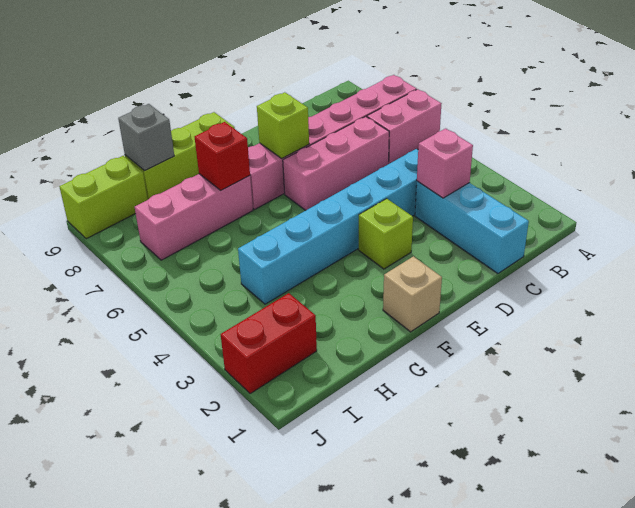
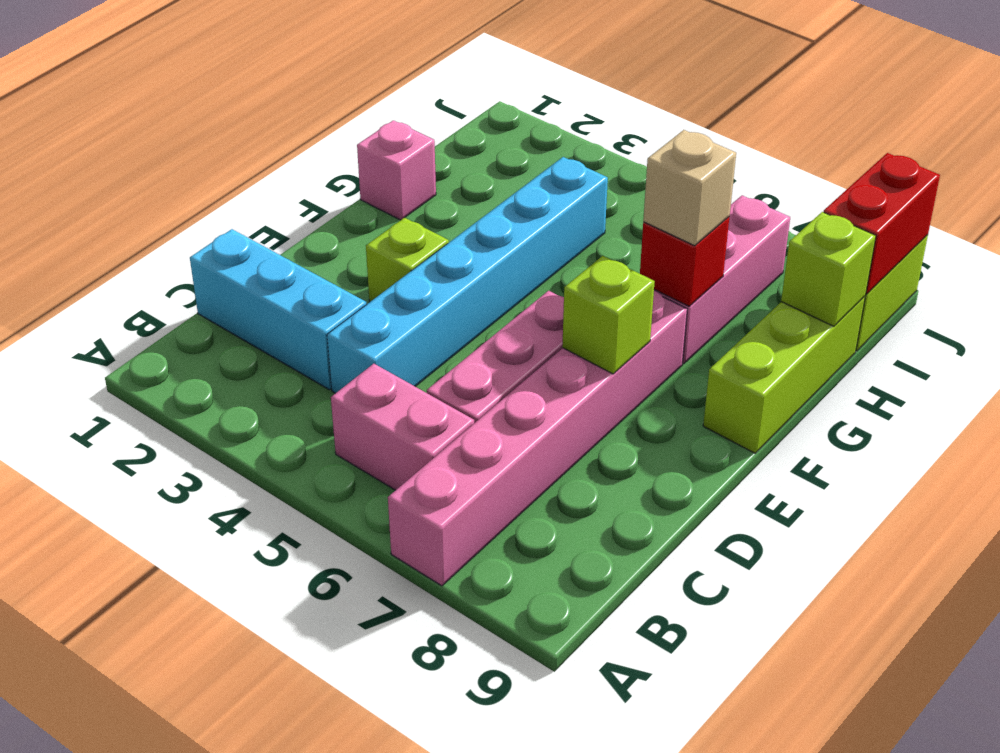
pink brick A6:B6 level 1 -> pink brick B5:B6 level 1
pink brick C3 level 2 -> pink brick G1 level 1
tan brick F1 level 1 -> tan brick G7 level 3
grey brick H9 level 2 -> lime brick H9 level 2
red brick I2:J2 level 1 -> red brick I9:J9 level 2

